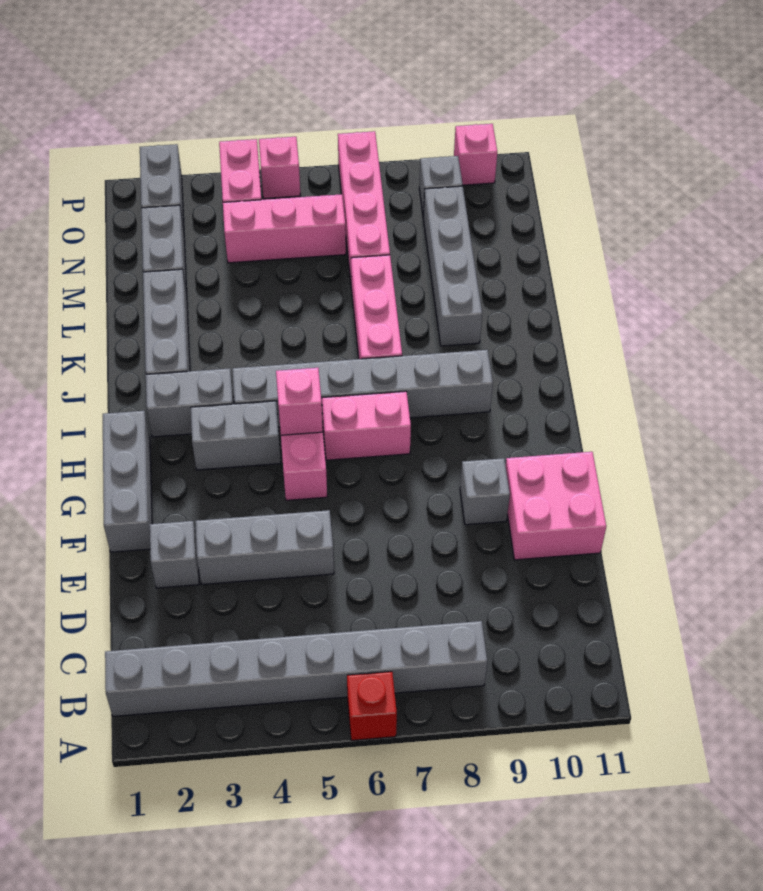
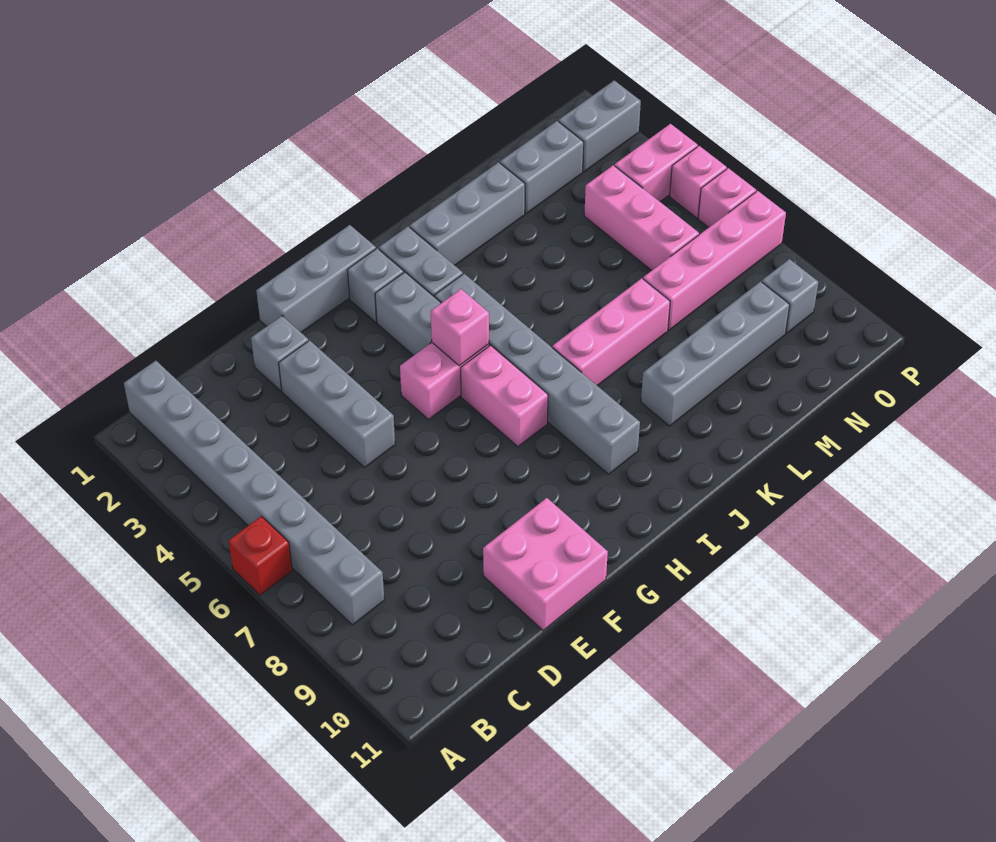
grey brick F9 level 1 -> grey brick H2 level 1
pink brick P10 level 1 -> pink brick P6 level 1

